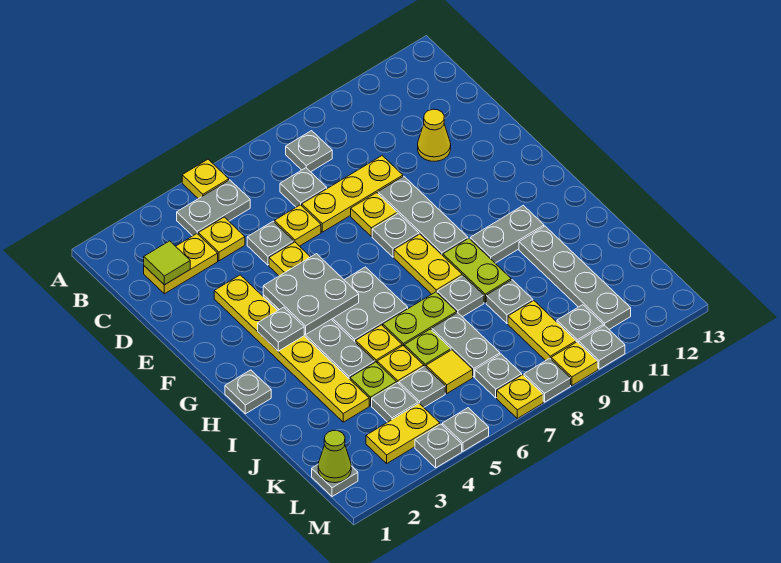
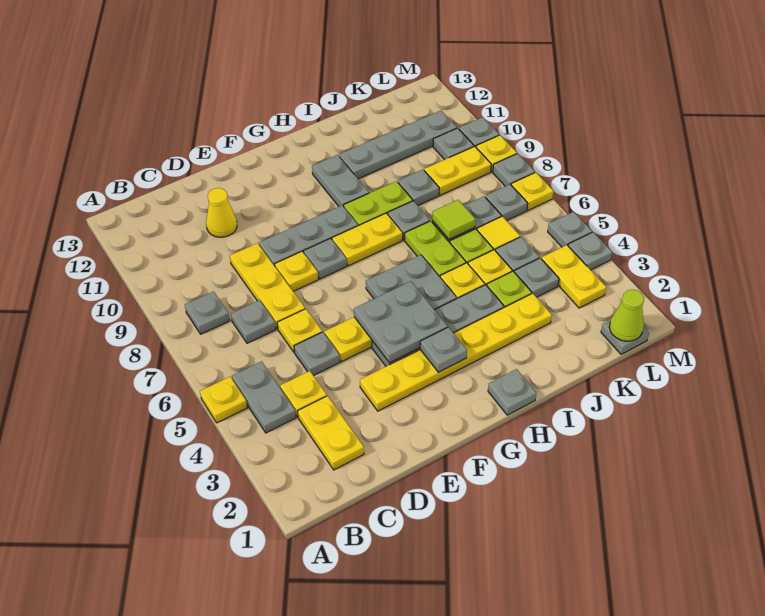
lime tile C2 level 2 -> lime tile J7 level 2

